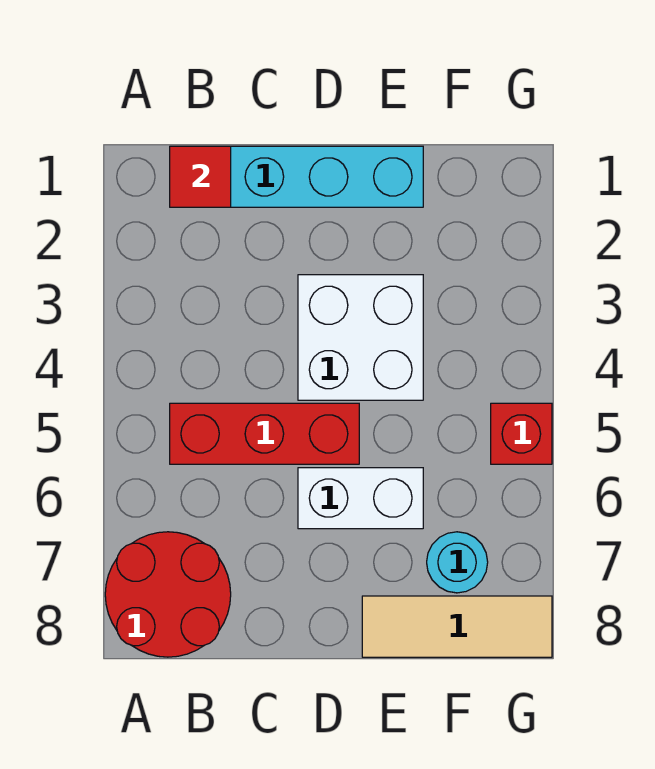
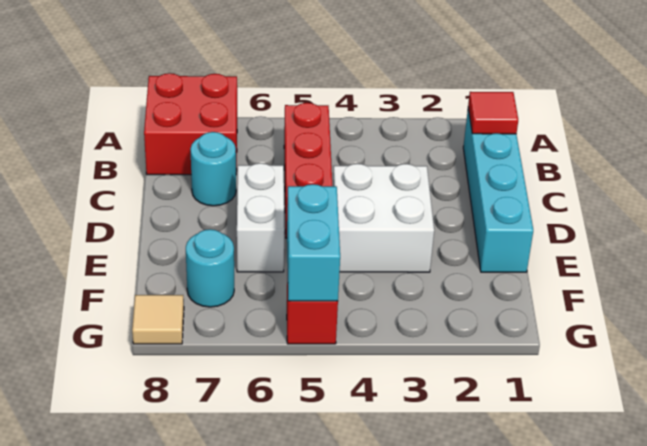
red round brick A7:B8 level 1 -> red brick A7:B8 level 1
none -> cyan round brick C7 level 1
tan tile E8:G8 level 1 -> tan tile G8 level 1
none -> cyan brick F5:G5 level 2

